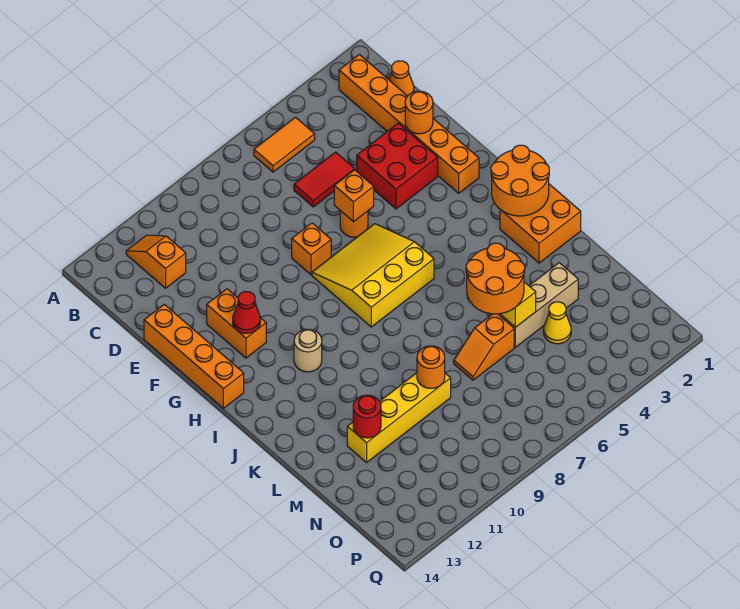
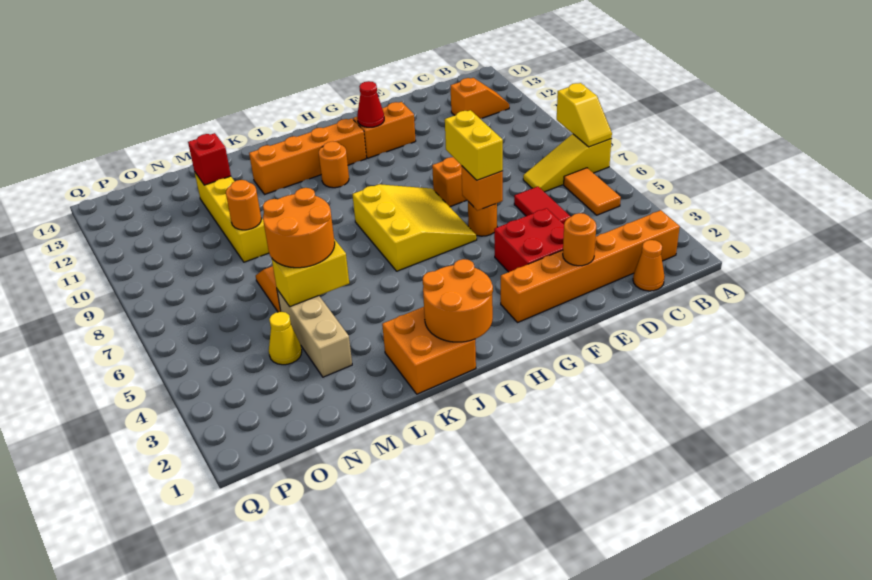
none -> yellow slope A7:C7 level 1 top A
none -> yellow slope A7:A8 level 2 top 8
orange brick E14:H14 level 1 -> orange brick H12:K12 level 1
none -> yellow brick F6:F7 level 3
tan round brick I11 level 1 -> orange round brick I11 level 1
red round brick M12 level 2 -> red brick M12 level 2

